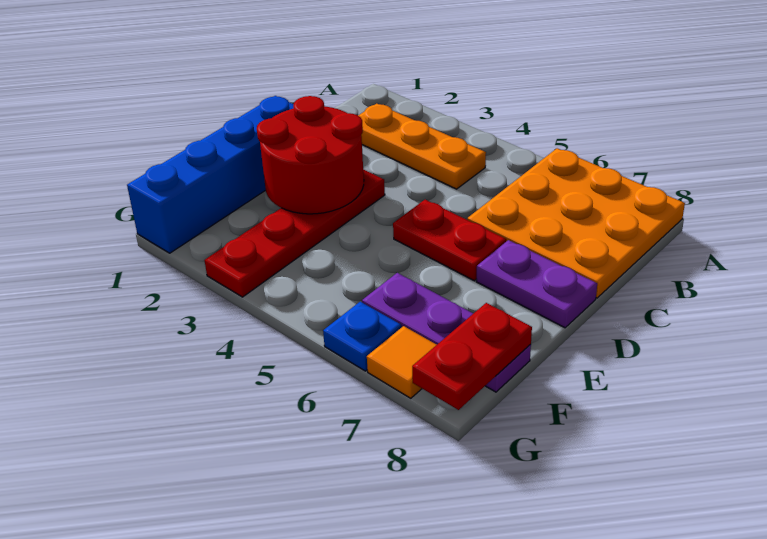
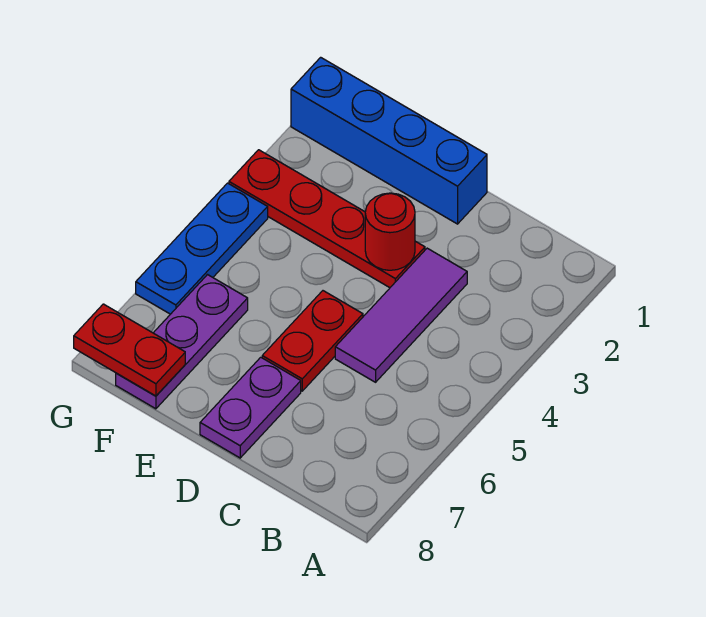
orange plate A6:C8 level 1 -> none
orange plate B2:B4 level 1 -> none
none -> purple tile C3:C5 level 1
red round brick D2:E3 level 2 -> red round brick D3 level 2
blue plate G6 level 1 -> blue plate G4:G6 level 1
orange tile G7 level 1 -> none

